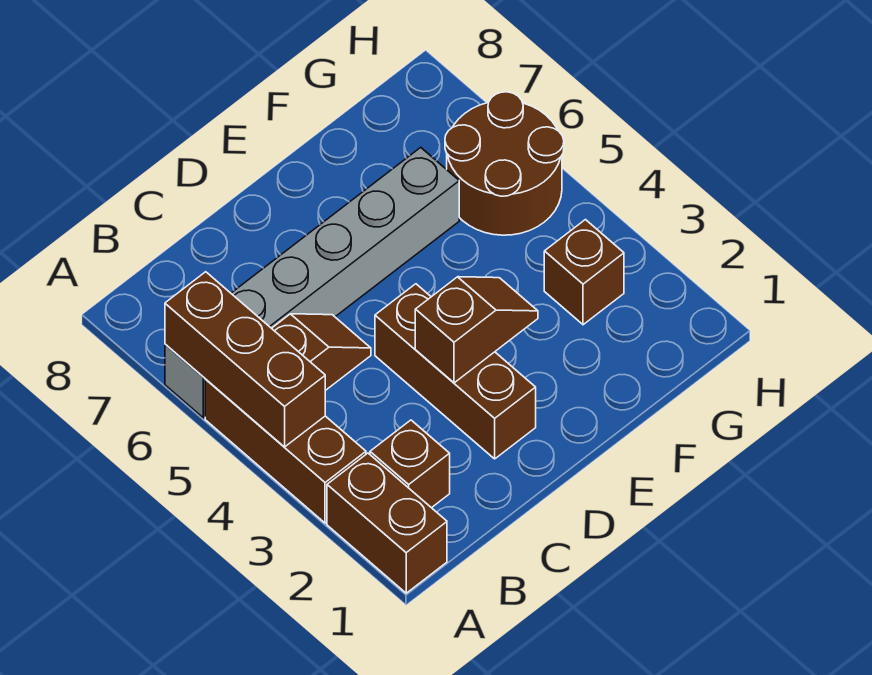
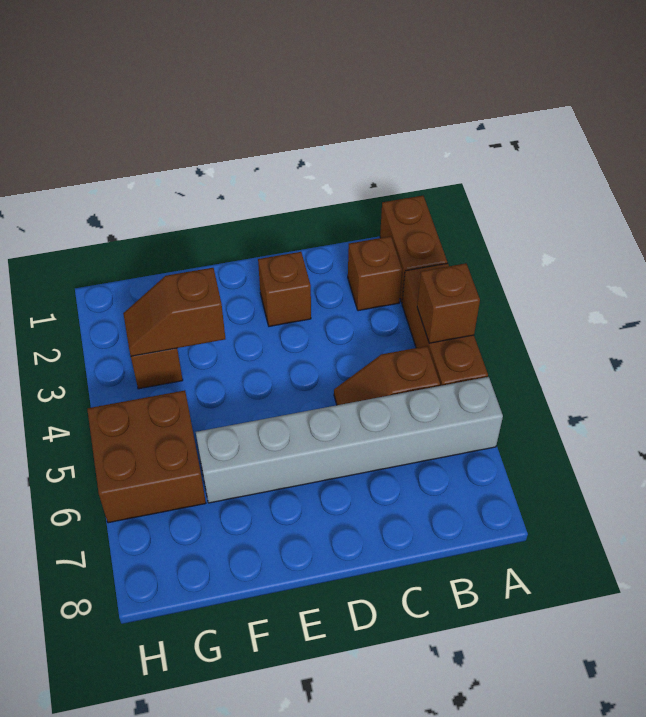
brown brick A4:A6 level 2 -> brown brick A4 level 2
brown brick D2:D4 level 1 -> brown brick D2 level 1
brown slope D3:E3 level 2 top D -> brown slope F3:G3 level 2 top F
brown round brick G5:H6 level 1 -> brown brick G5:H6 level 1

